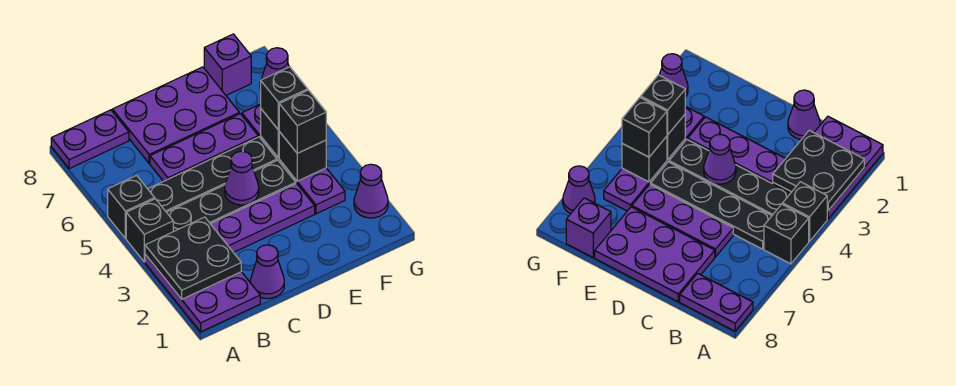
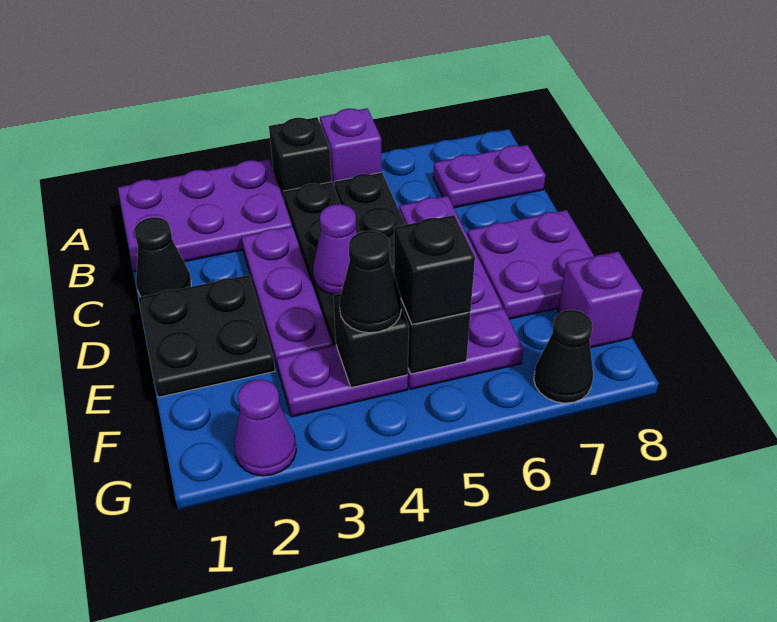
black plate A2:B3 level 2 -> black plate D1:E2 level 1
black brick A5 level 1 -> purple brick A5 level 1
purple plate A8:B8 level 1 -> purple plate B7:B8 level 1
purple cone C1 level 1 -> black cone C1 level 1
purple plate C7:E8 level 1 -> purple plate D7:E8 level 1
black brick F4 level 3 -> black cone F4 level 3
purple cone G7 level 1 -> black cone G7 level 1

